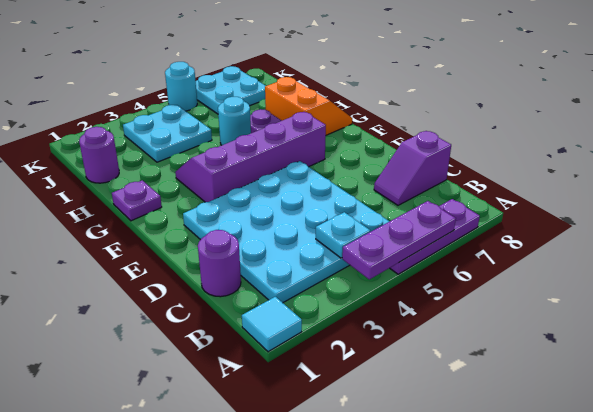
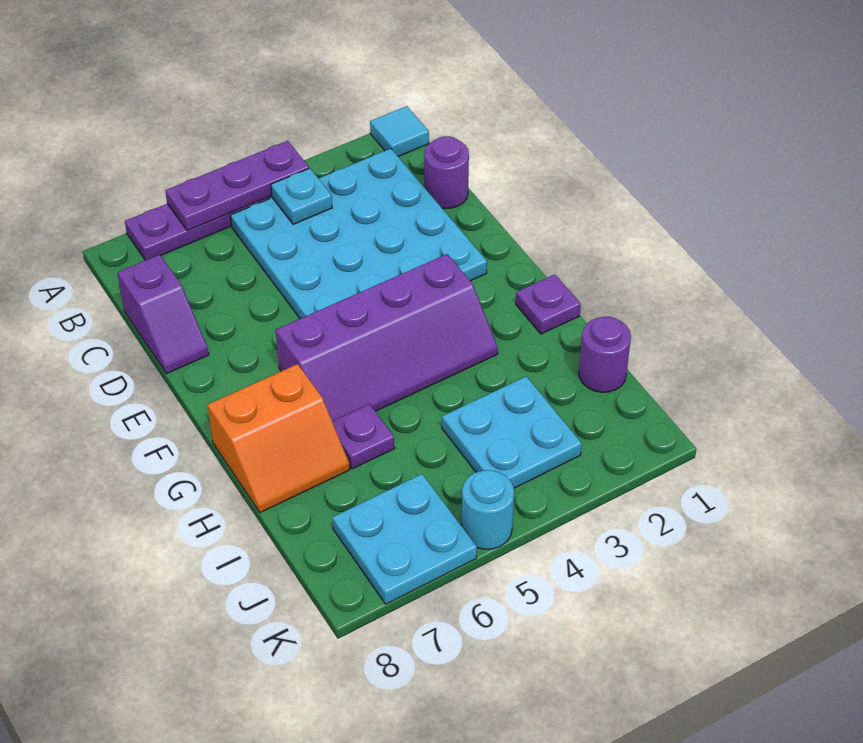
purple slope C7:C8 level 1 top 8 -> purple slope C8:D8 level 1 top C
orange slope G7:H8 level 1 top 7 -> orange slope G7:H8 level 1 top G
cyan round brick H5 level 1 -> none

